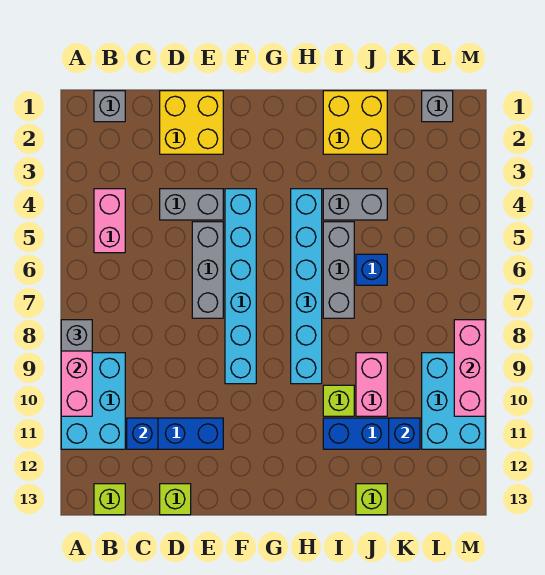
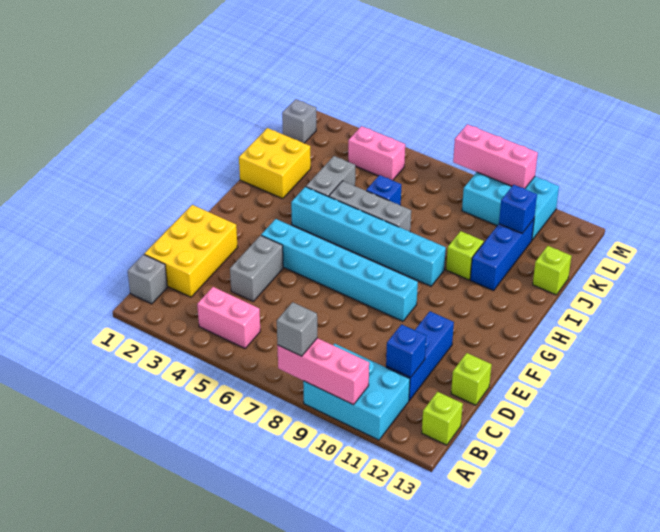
yellow brick D1:E2 level 1 -> yellow brick C1:E2 level 1
grey brick E5:E7 level 1 -> none
pink brick J9:J10 level 1 -> pink brick L4:L5 level 1

